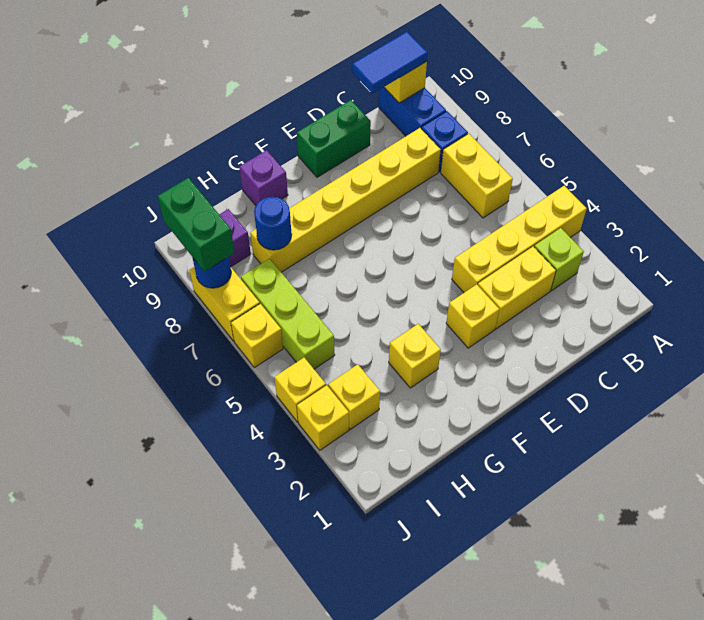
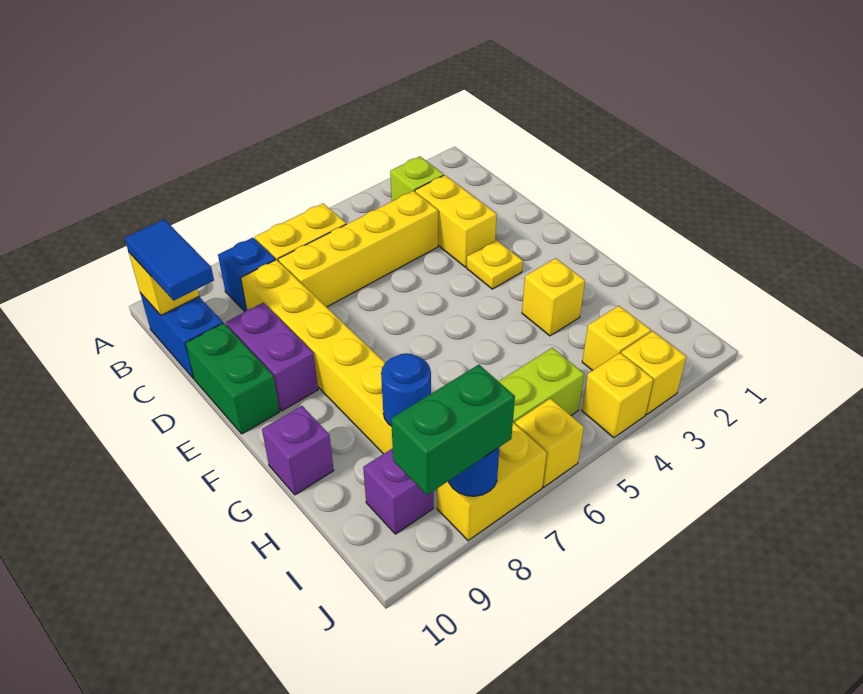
yellow brick A4:D4 level 1 -> yellow brick C4:C7 level 1
blue brick B9:B10 level 1 -> blue brick B10:C10 level 1
none -> purple brick D9:E9 level 1
yellow brick E3 level 1 -> yellow plate E3 level 1

